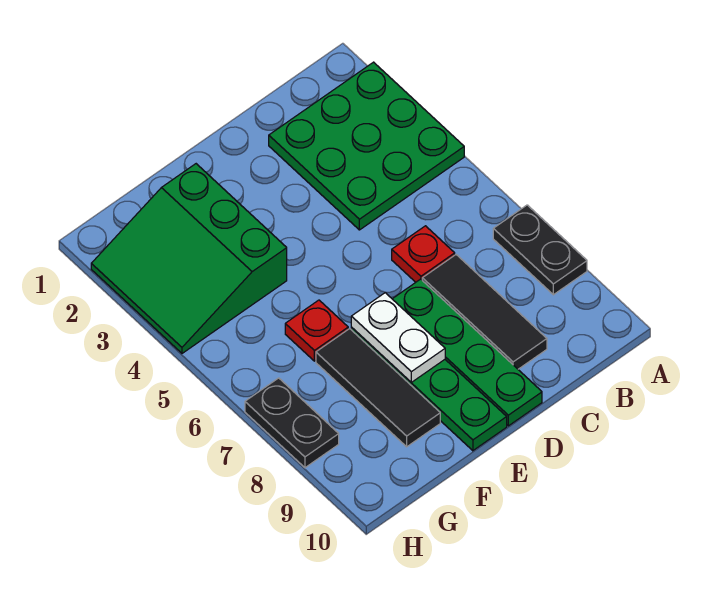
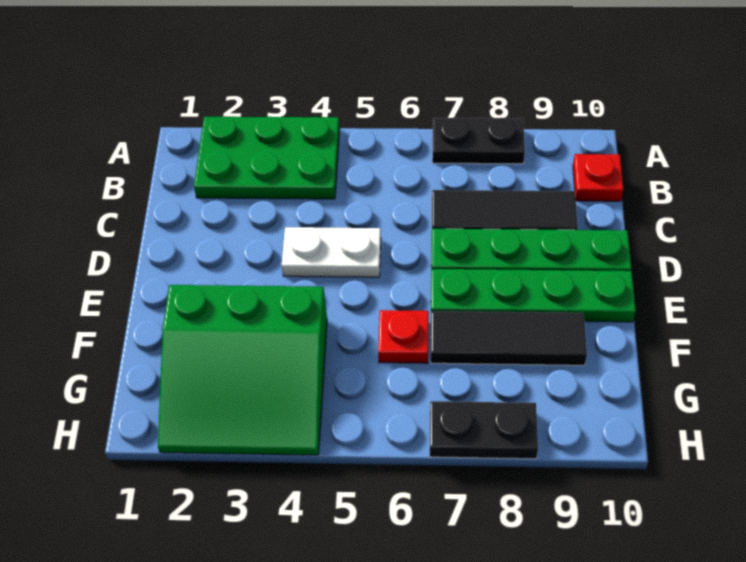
green plate A2:C4 level 1 -> green plate A2:B4 level 1
red plate C6 level 1 -> red plate B10 level 1
white plate E7:E8 level 2 -> white plate D4:D5 level 1

